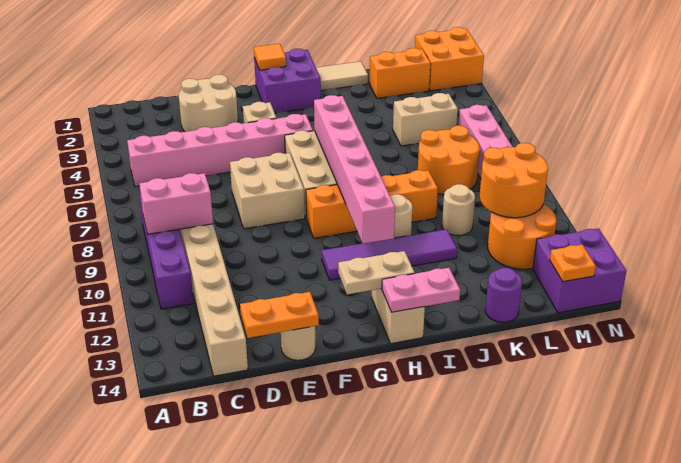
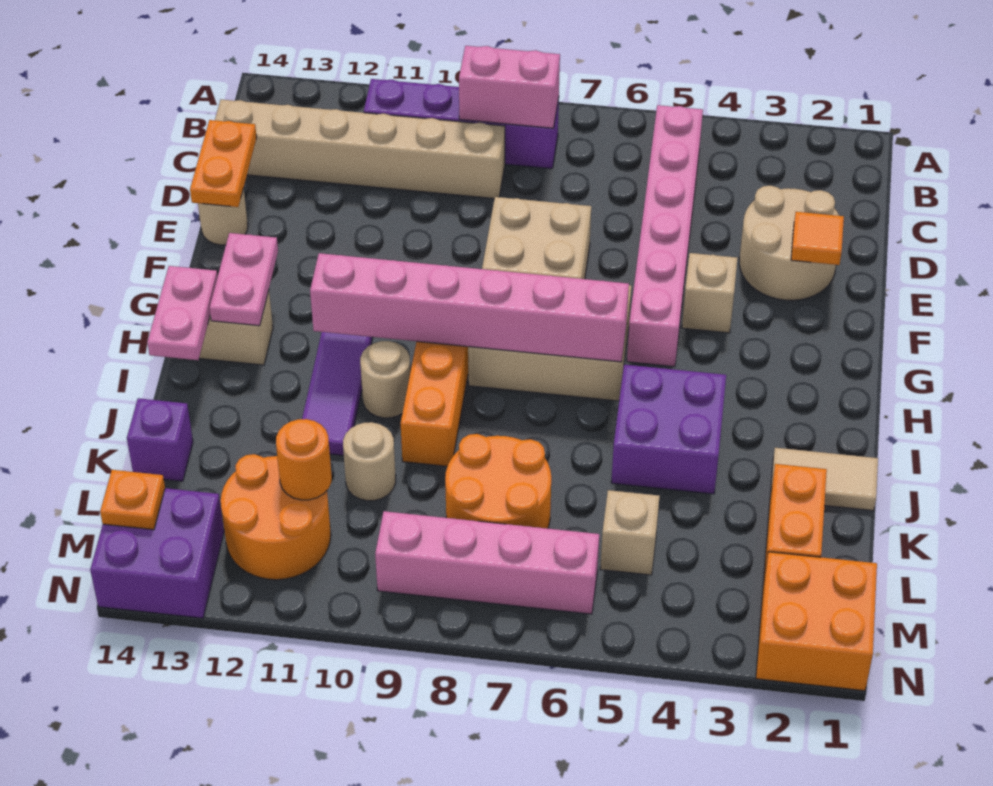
pink brick B9:C9 level 2 -> pink brick B8:B9 level 2
purple brick G1:H2 level 1 -> purple brick I4:J5 level 1
orange tile G1 level 2 -> orange tile E2 level 2
tan plate G13:H13 level 2 -> pink plate G13:H13 level 2
tan tile I1:J1 level 1 -> tan tile J1:J2 level 1
tan brick K5:L5 level 1 -> tan brick L5 level 1
purple round brick K14 level 1 -> purple brick K14 level 1
orange round brick L10:M11 level 2 -> orange round brick L11 level 2

